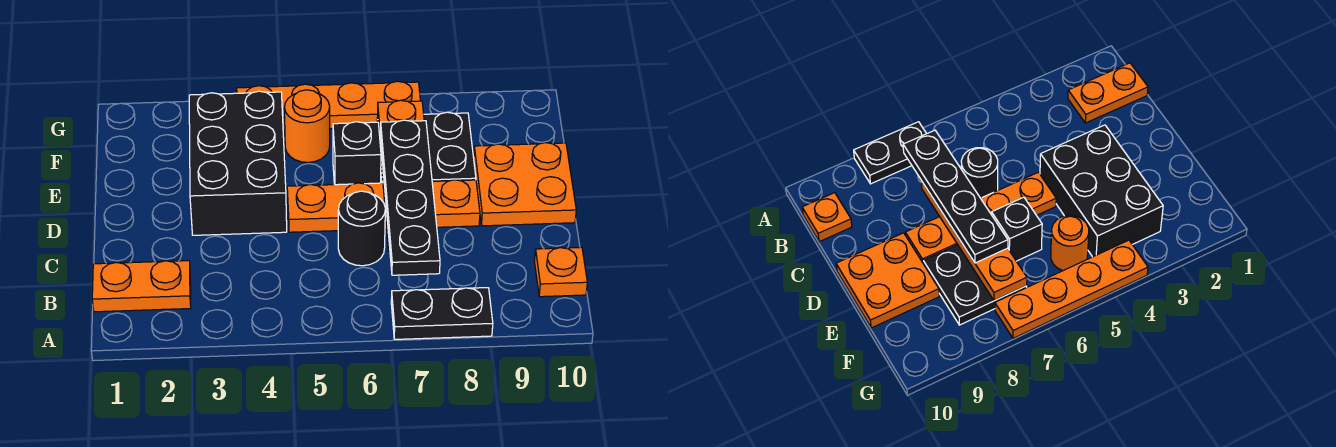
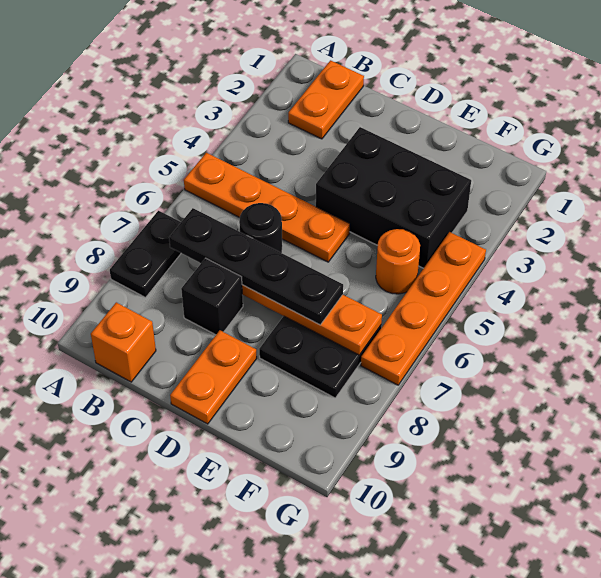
orange plate B10 level 1 -> orange brick B10 level 1
orange plate D5:D8 level 1 -> orange plate A5:D5 level 1
orange plate D9:E10 level 1 -> orange plate D9:D10 level 1
black brick E6 level 1 -> black brick C8 level 1

